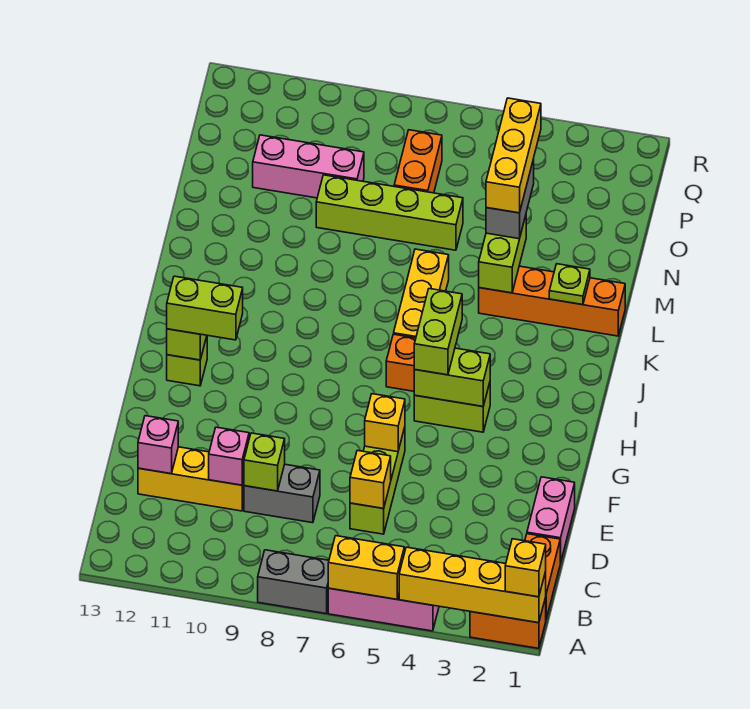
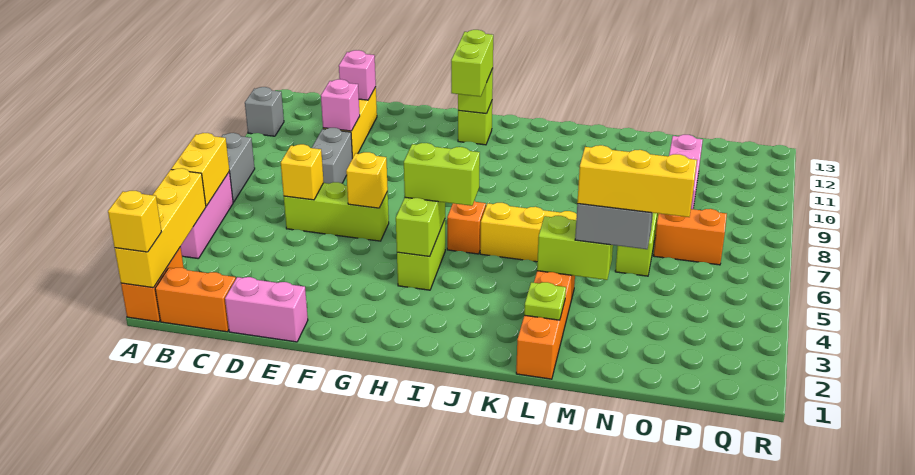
none -> grey brick A11 level 1
lime brick D9 level 2 -> none

